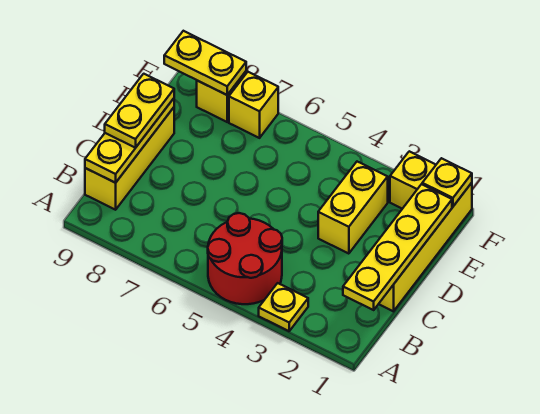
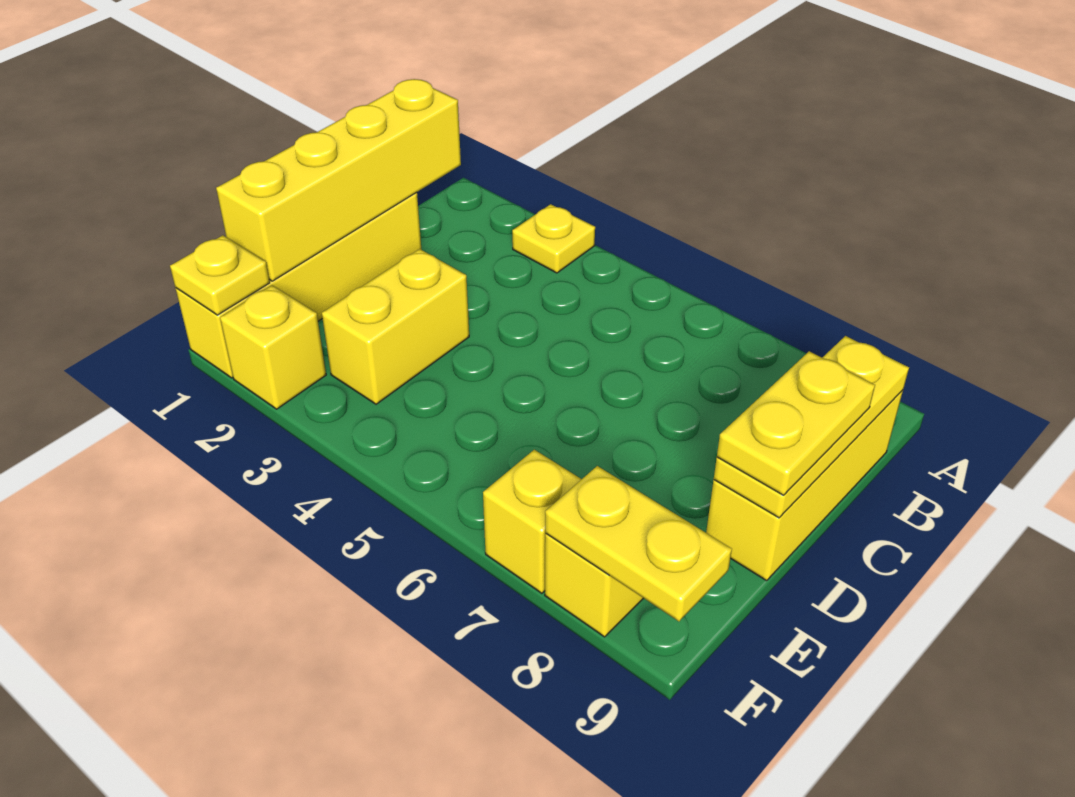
red round brick A4:B5 level 1 -> none
yellow plate B1:E1 level 2 -> yellow brick B1:E1 level 2

